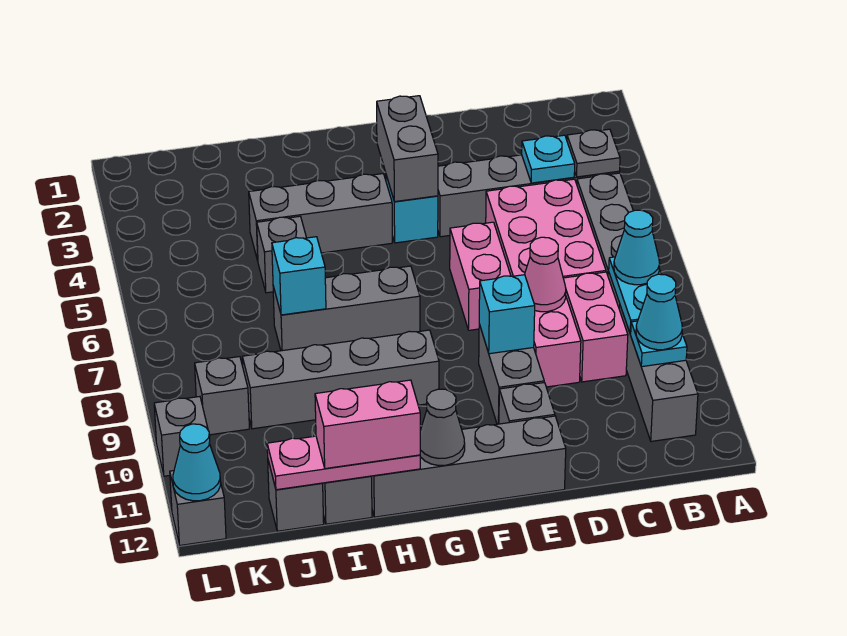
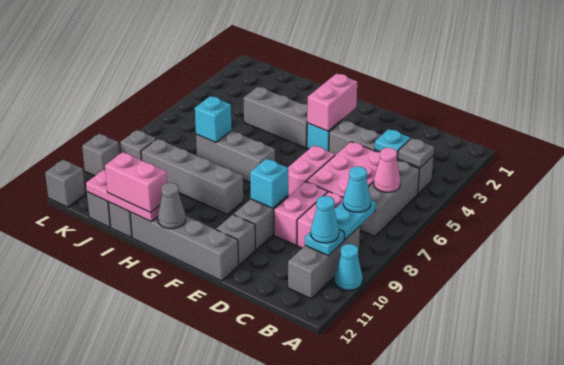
pink cone D8 level 2 -> pink cone B6 level 2
grey brick F3:F4 level 2 -> pink brick F3:F4 level 2
grey brick I5 level 1 -> none
cyan cone L12 level 2 -> cyan cone A10 level 1

